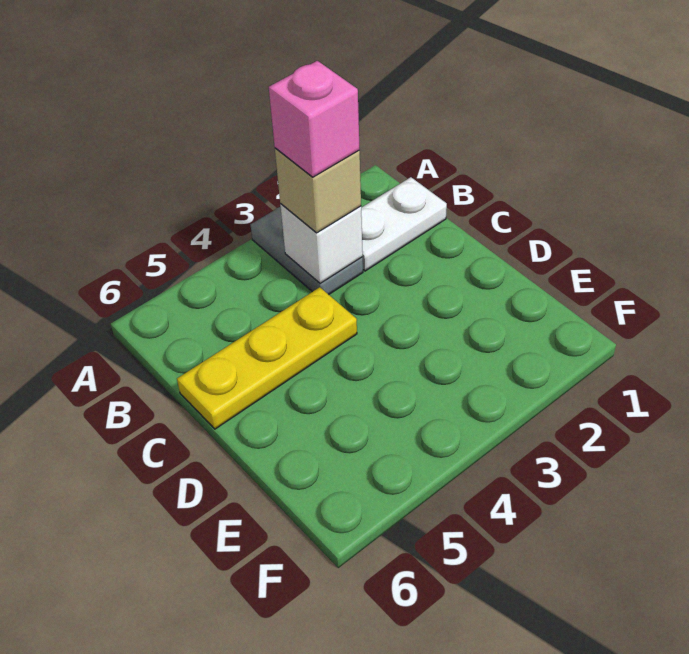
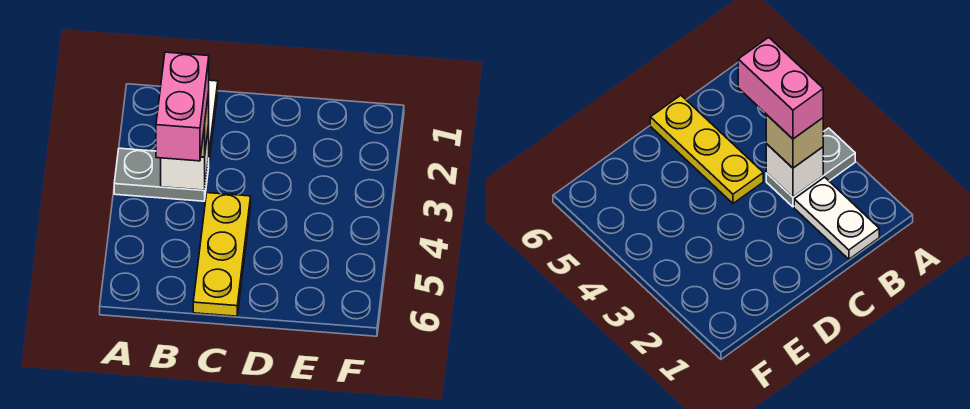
pink brick B3 level 4 -> pink brick B3:B4 level 4

